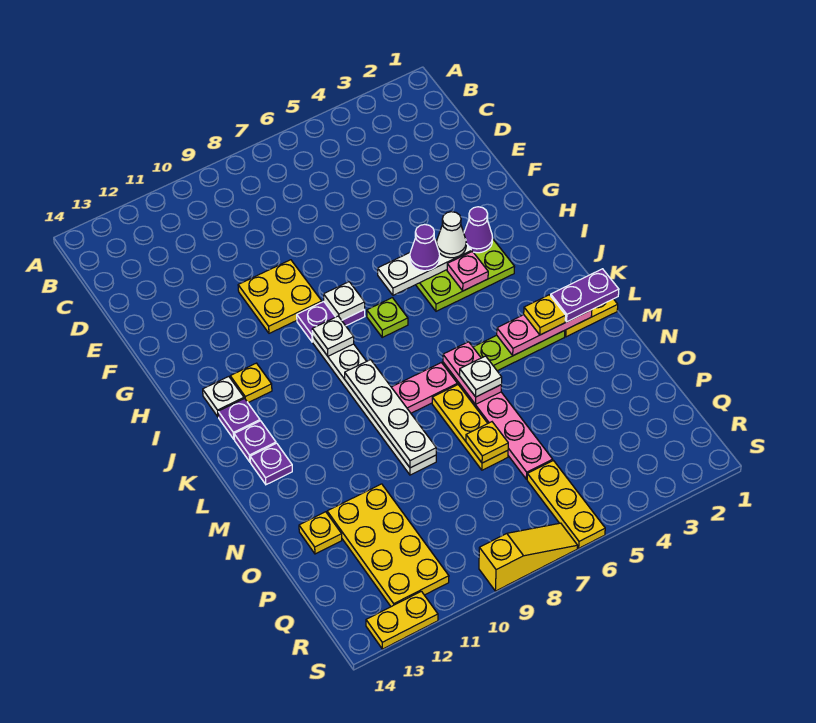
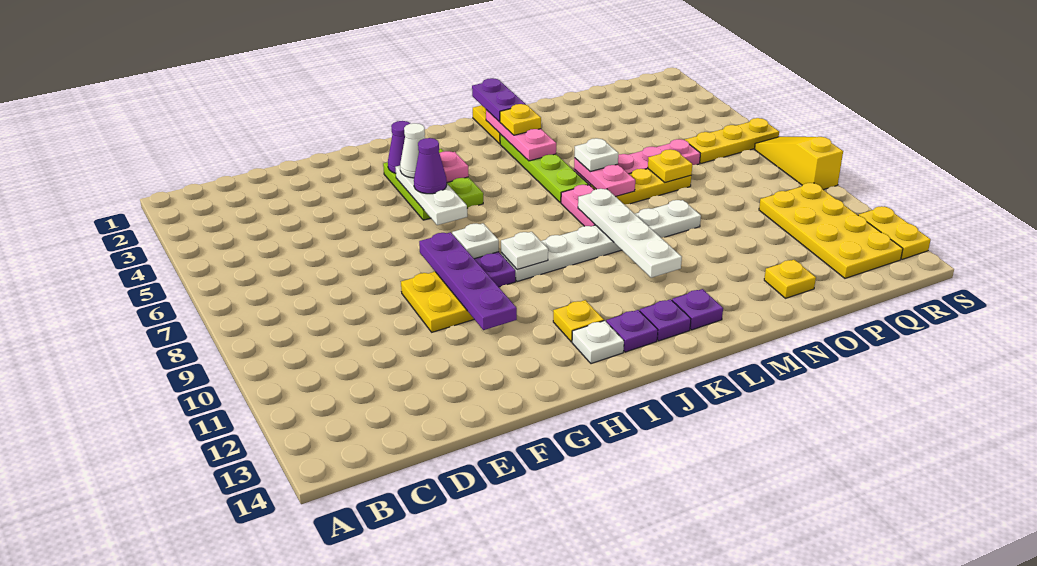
none -> purple plate G8:G11 level 2
lime plate I7 level 1 -> none
white plate K9:N9 level 2 -> white plate L8:L11 level 2
pink plate L6:M6 level 2 -> pink plate M6:M7 level 2
yellow plate O11:R12 level 1 -> yellow plate Q10:R13 level 1

